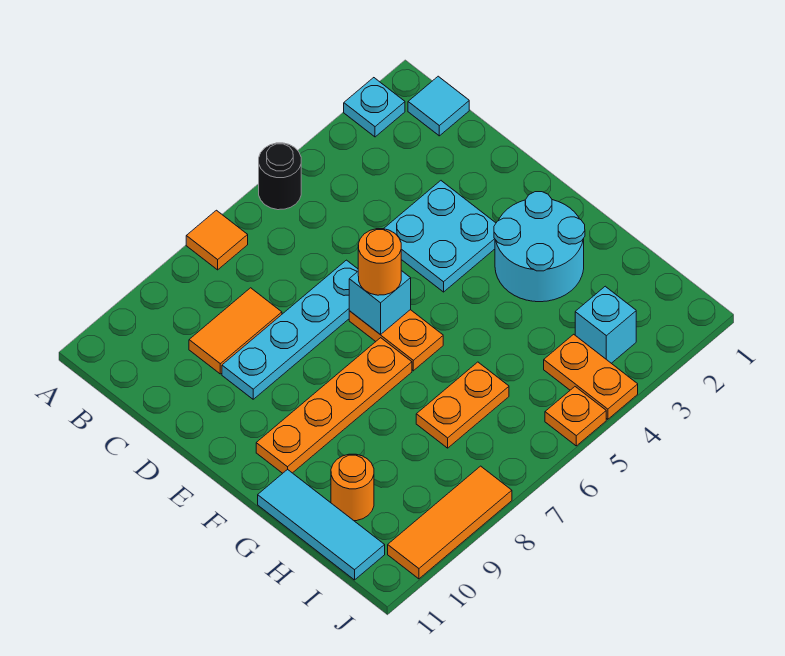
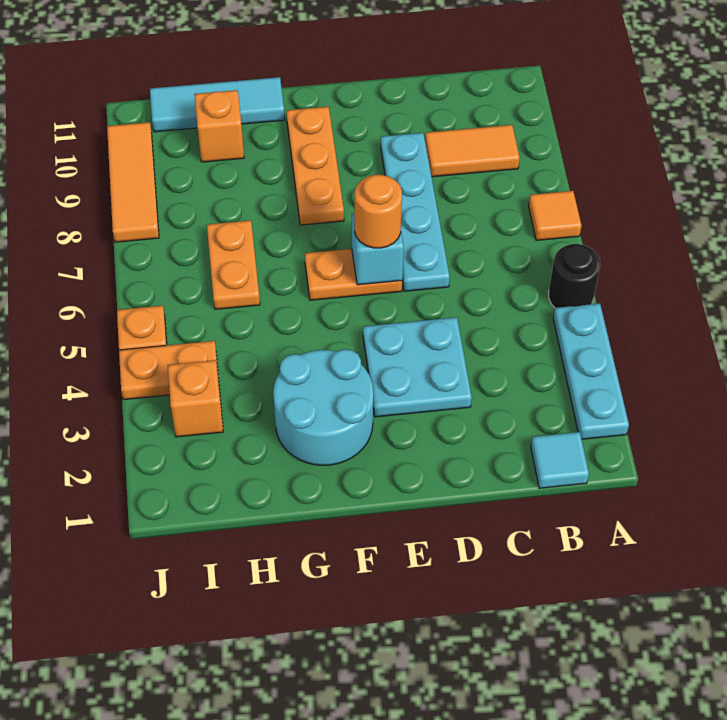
cyan plate A2 level 1 -> cyan plate A2:A4 level 1
orange tile C8:C9 level 1 -> orange tile B9:C9 level 1
orange plate F7:F10 level 1 -> orange plate F8:F10 level 1
orange round brick H10 level 1 -> orange brick H10 level 1
cyan brick I3 level 1 -> orange brick I3 level 1

